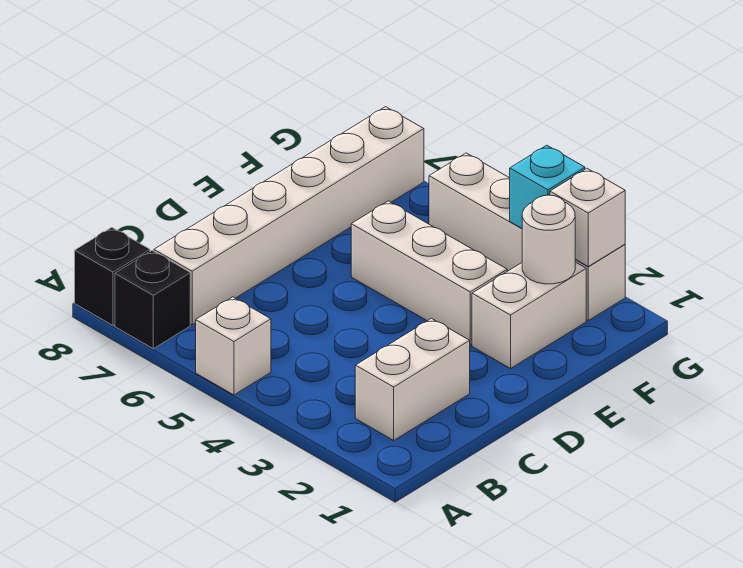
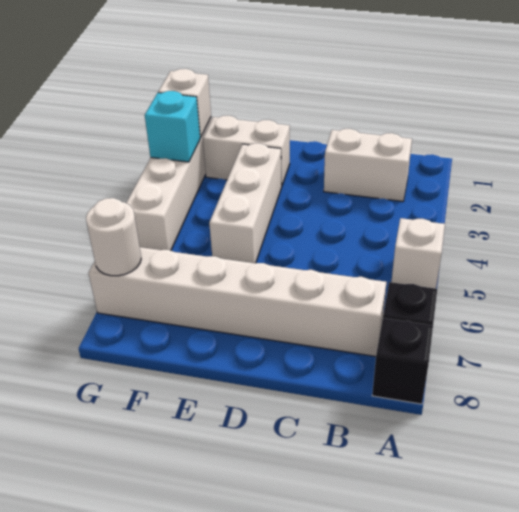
white round brick F2 level 2 -> white round brick G7 level 2

